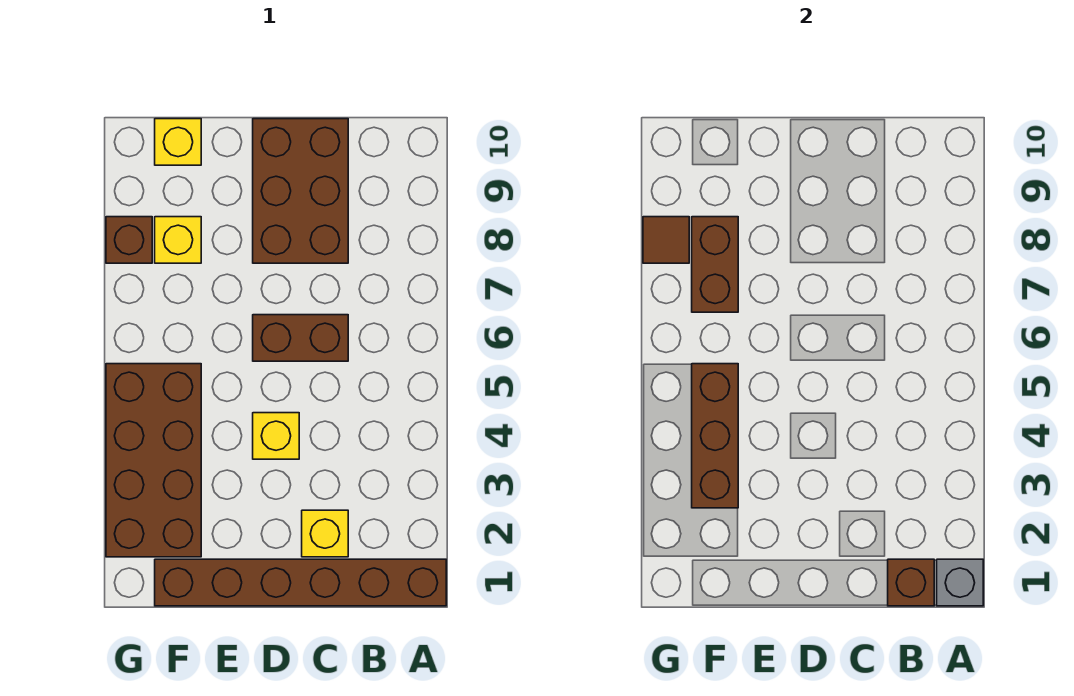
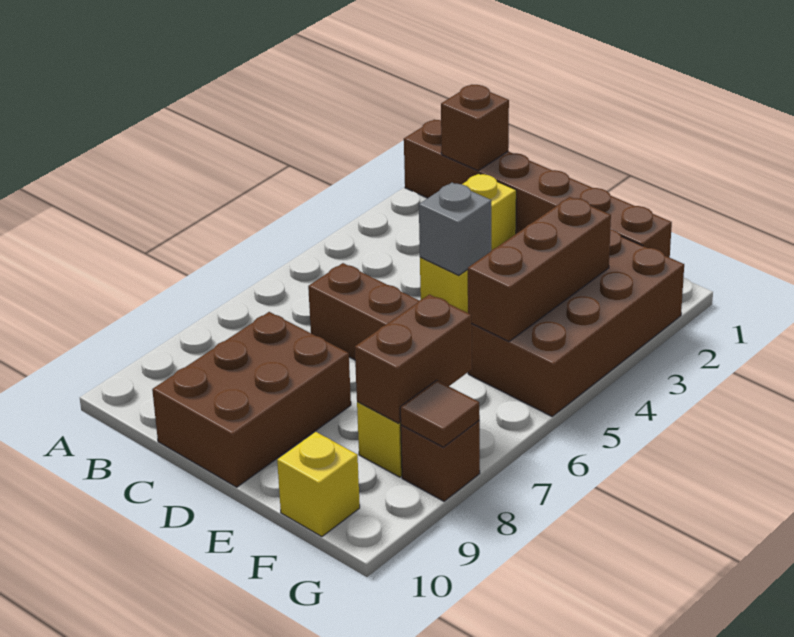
grey brick A1 level 2 -> grey brick D4 level 2

